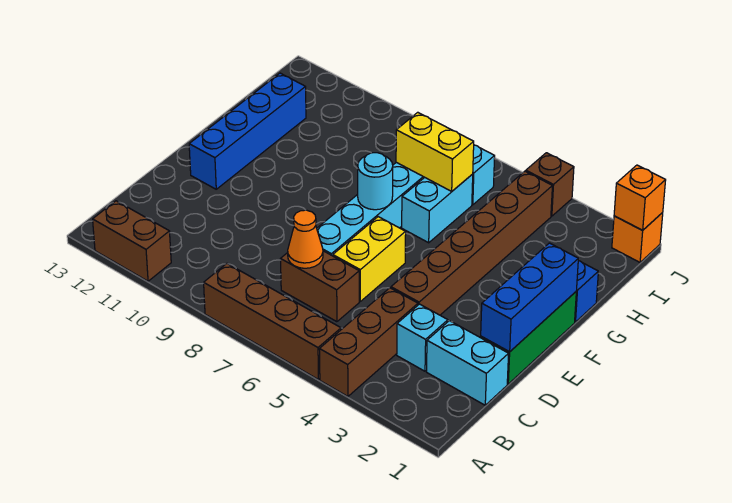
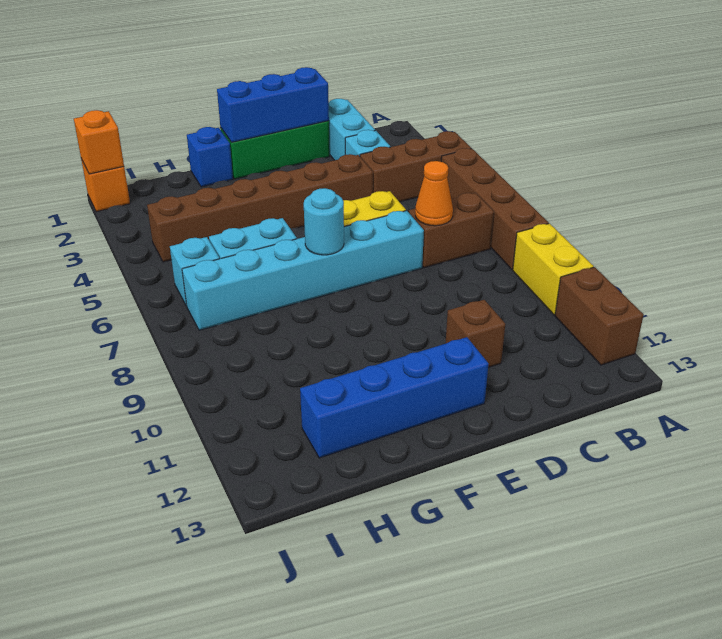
brown brick C6:C7 level 1 -> brown brick B7:C7 level 1
yellow brick H6:H7 level 2 -> yellow brick A9:A10 level 1
brown brick J4 level 1 -> brown brick D11 level 1

